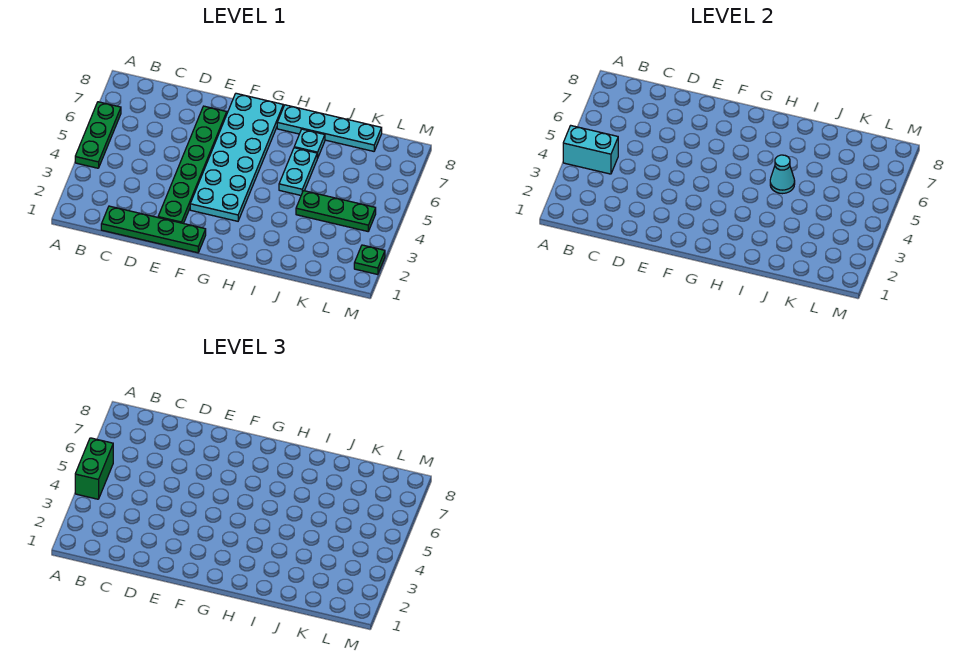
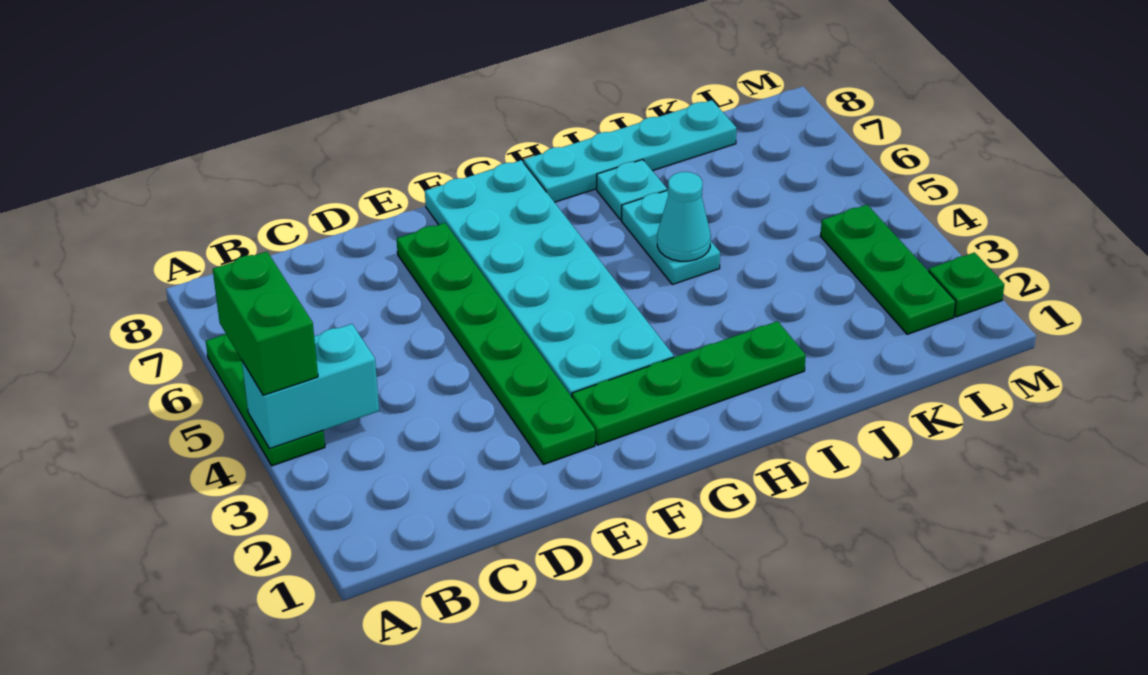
green plate C1:F1 level 1 -> green plate F2:I2 level 1
green plate J4:L4 level 1 -> green plate L2:L4 level 1

